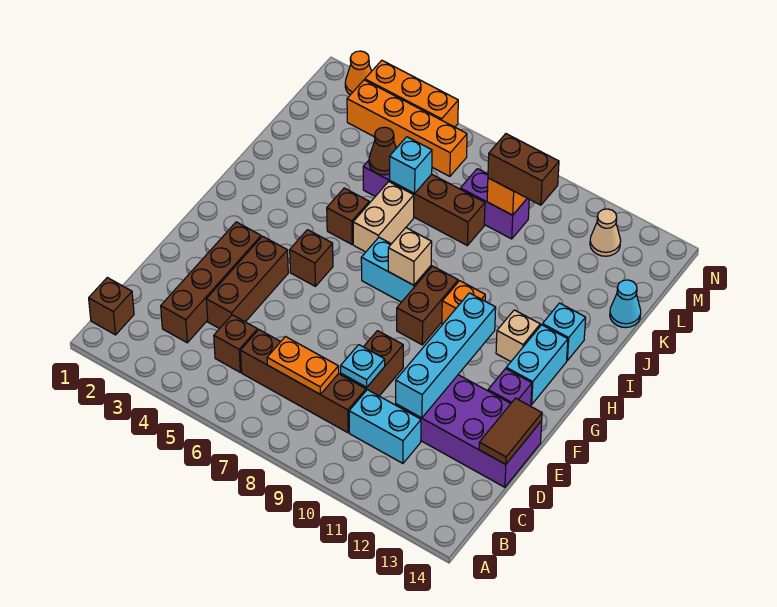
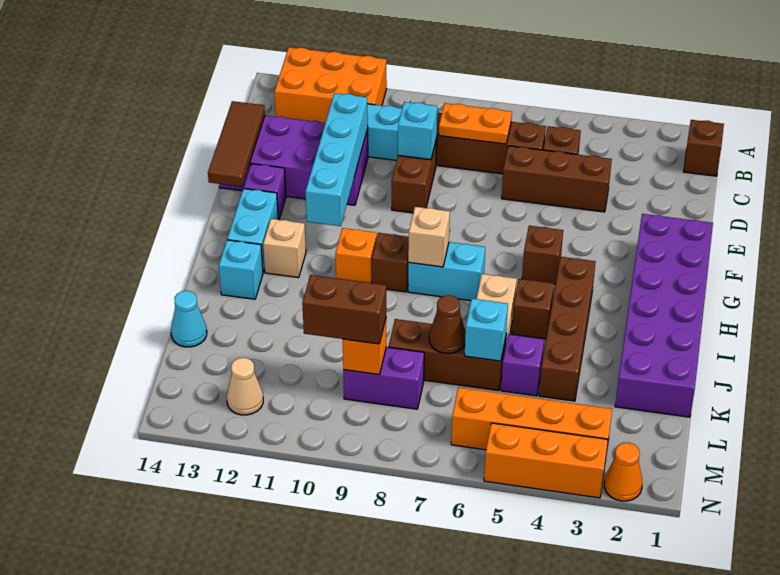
none -> orange brick A11:B13 level 1
brown brick C3:F3 level 1 -> brown brick H4:K4 level 1
brown brick D4:F4 level 1 -> brown brick D4:D6 level 1
cyan plate D9 level 2 -> cyan brick D9 level 2
brown tile D14:E14 level 2 -> brown tile D14:F14 level 2
none -> purple brick F1:K2 level 1
brown brick G9:H9 level 1 -> brown brick H9 level 1
brown cone K5 level 2 -> brown cone K7 level 2

